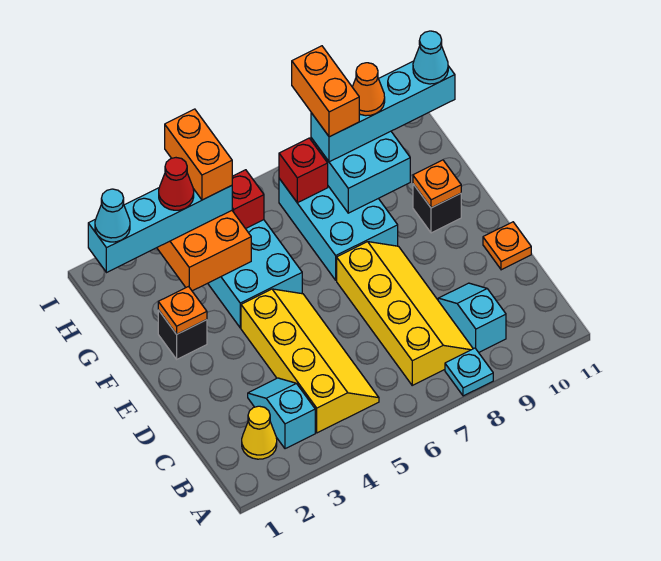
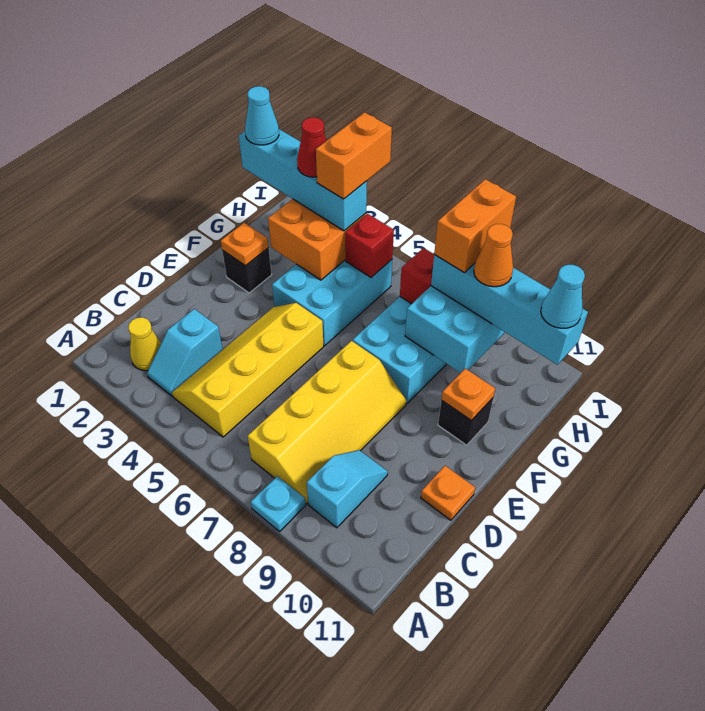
cyan slope B3:C3 level 1 top B -> cyan slope B3:C3 level 1 top C
yellow slope B4:E5 level 1 top 4 -> yellow slope B4:E5 level 1 top 5

